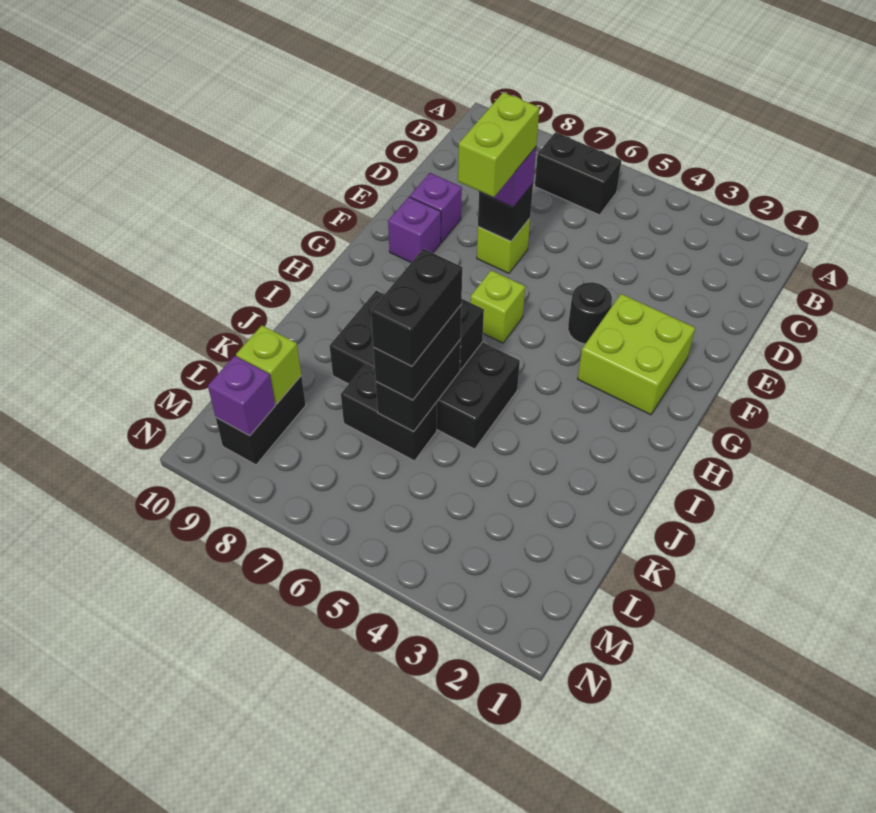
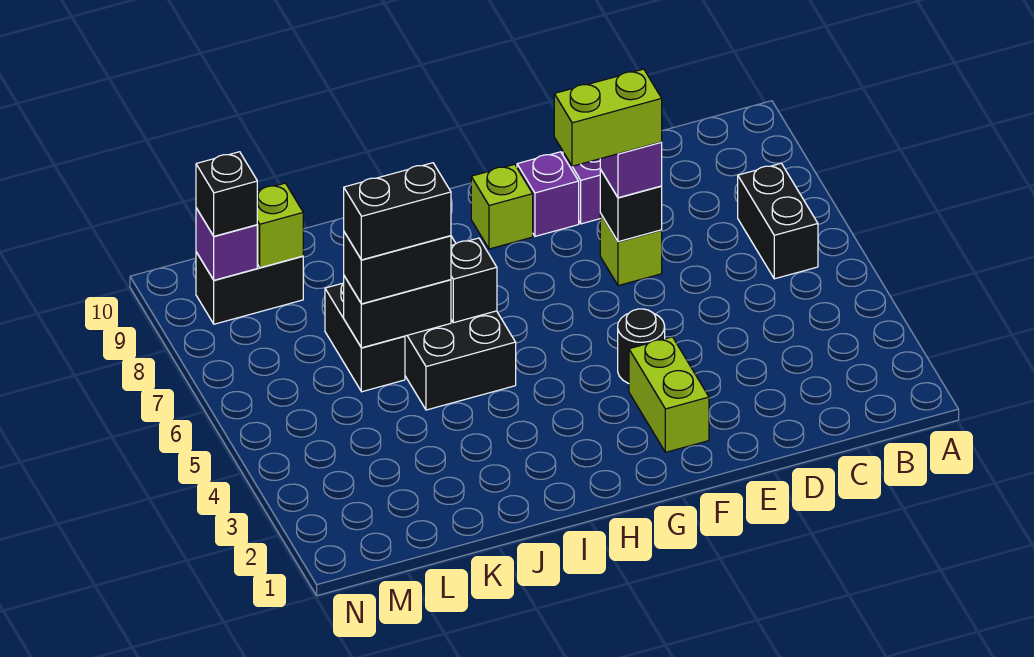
lime brick F2:G3 level 1 -> lime brick F2:F3 level 1
lime brick G6 level 1 -> lime brick G9 level 1
none -> black brick M9 level 3

